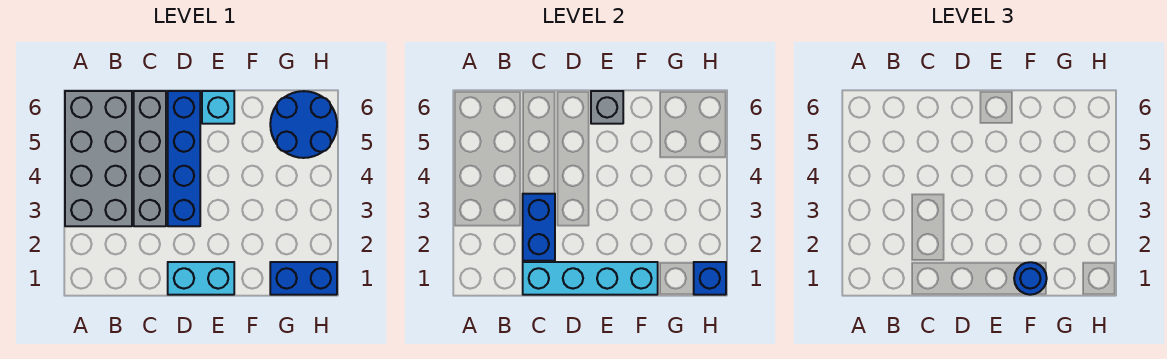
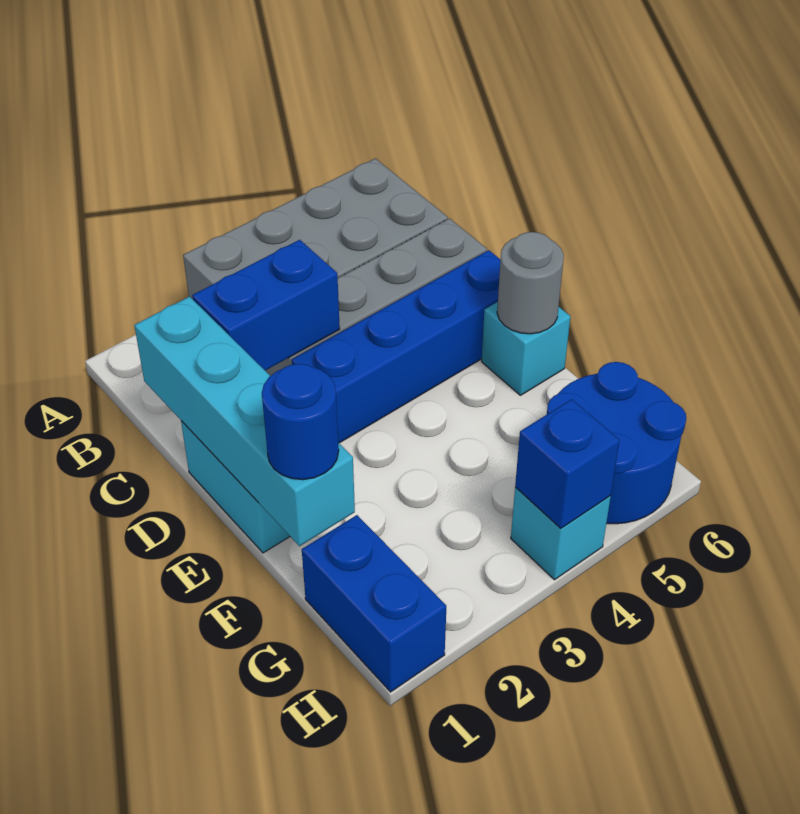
grey brick E6 level 2 -> grey round brick E6 level 2
blue brick H1 level 2 -> blue brick H4 level 2
none -> cyan brick H4 level 1

